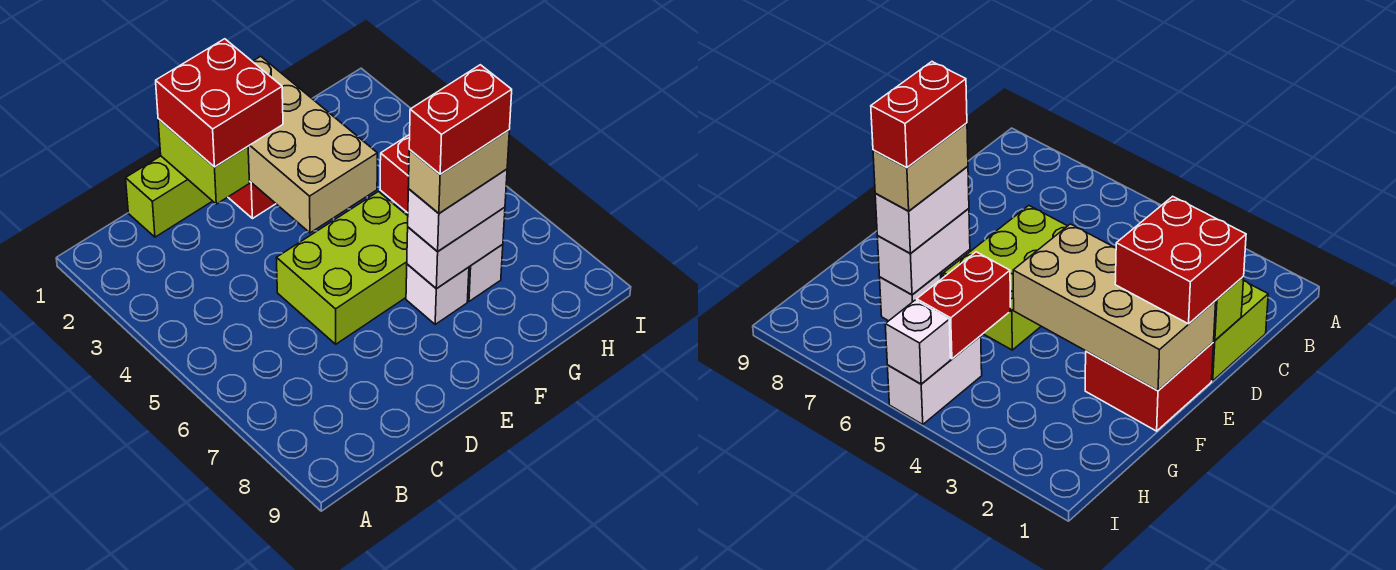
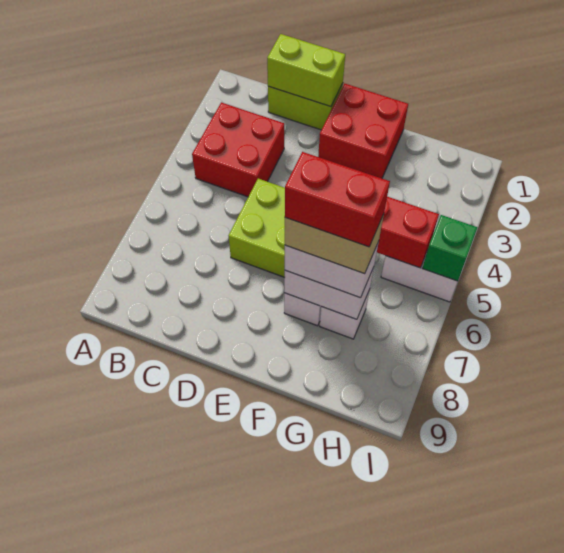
lime brick D1:D2 level 2 -> lime brick C1:D1 level 2
red brick D1:E2 level 3 -> red brick B3:C4 level 1
tan brick E1:F4 level 2 -> none
white brick I5 level 2 -> green brick I5 level 2

